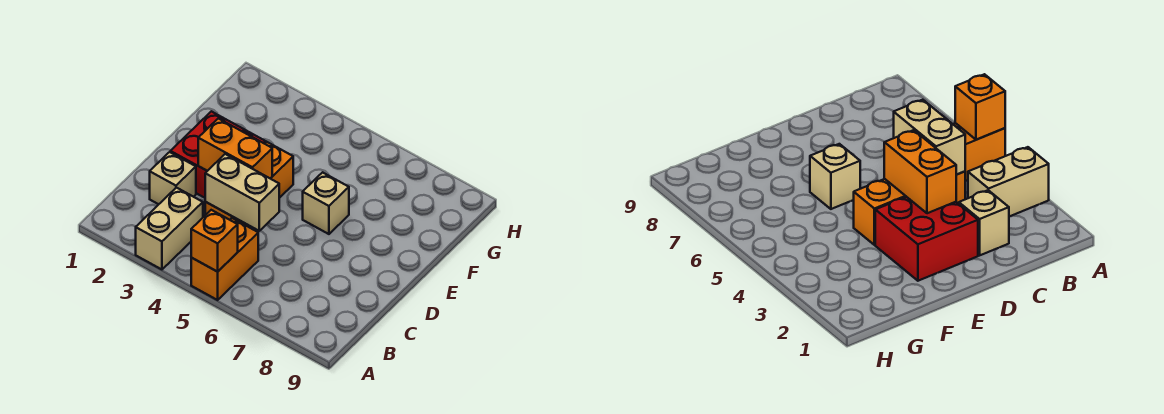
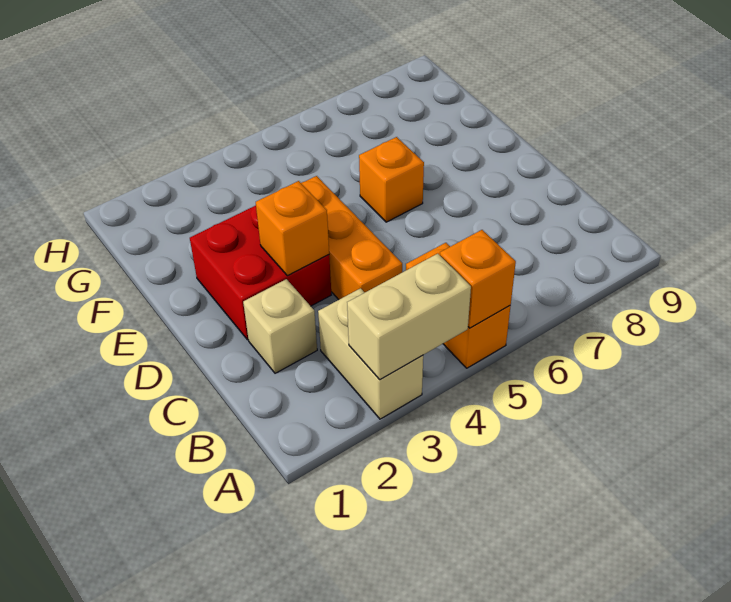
tan brick C4:C5 level 2 -> tan brick A3:A4 level 2
orange brick D3:D4 level 2 -> orange brick D3 level 2
tan brick E6 level 1 -> orange brick E6 level 1

